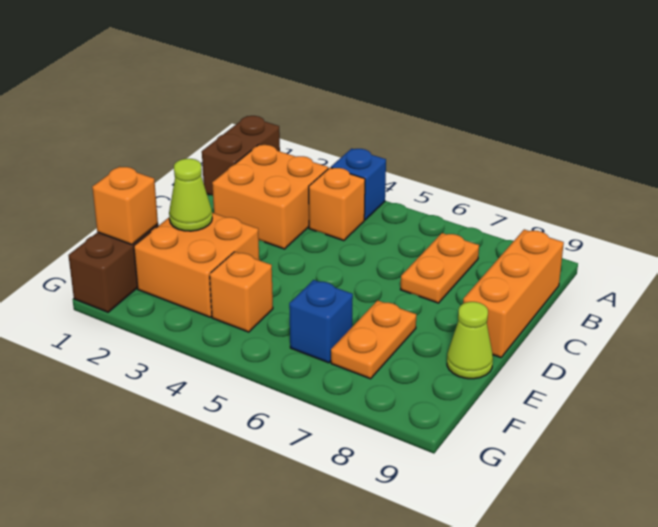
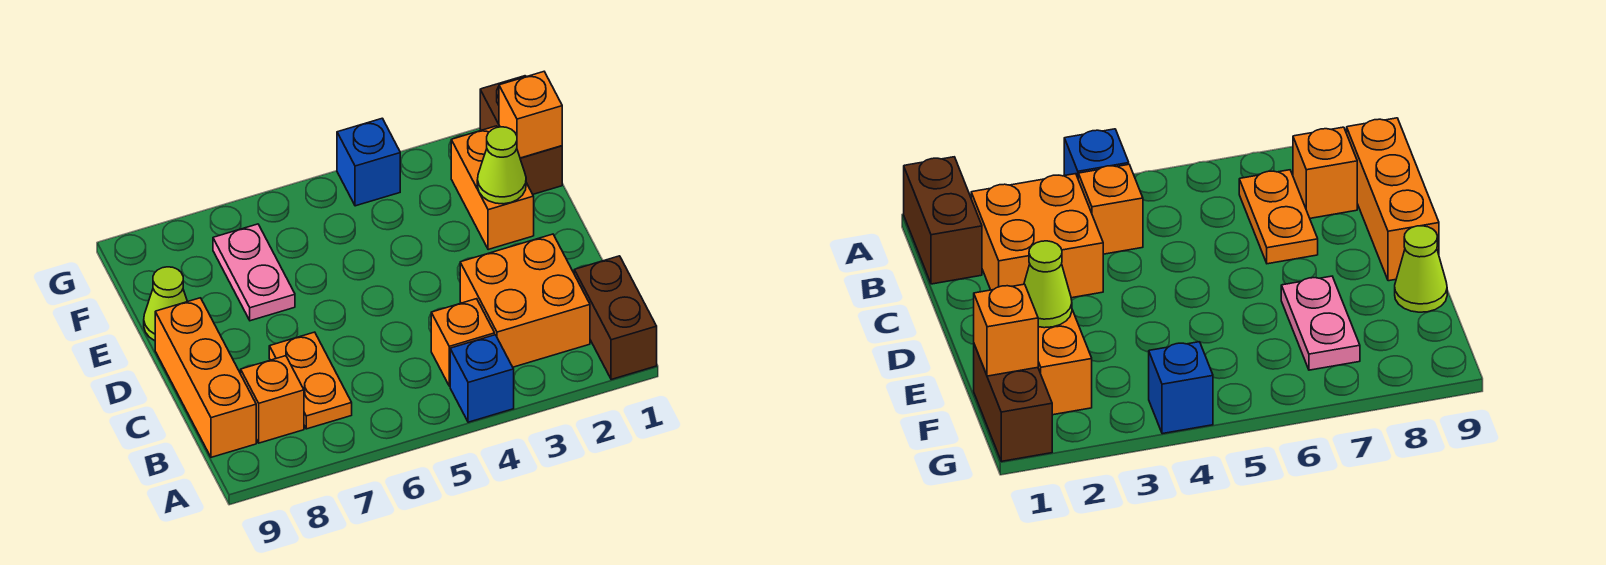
orange brick E2:F3 level 1 -> orange brick E2:F2 level 1
orange plate E7:F7 level 1 -> pink plate E7:F7 level 1
orange brick F4 level 1 -> orange brick B8 level 1
blue brick F6 level 1 -> blue brick G4 level 1

